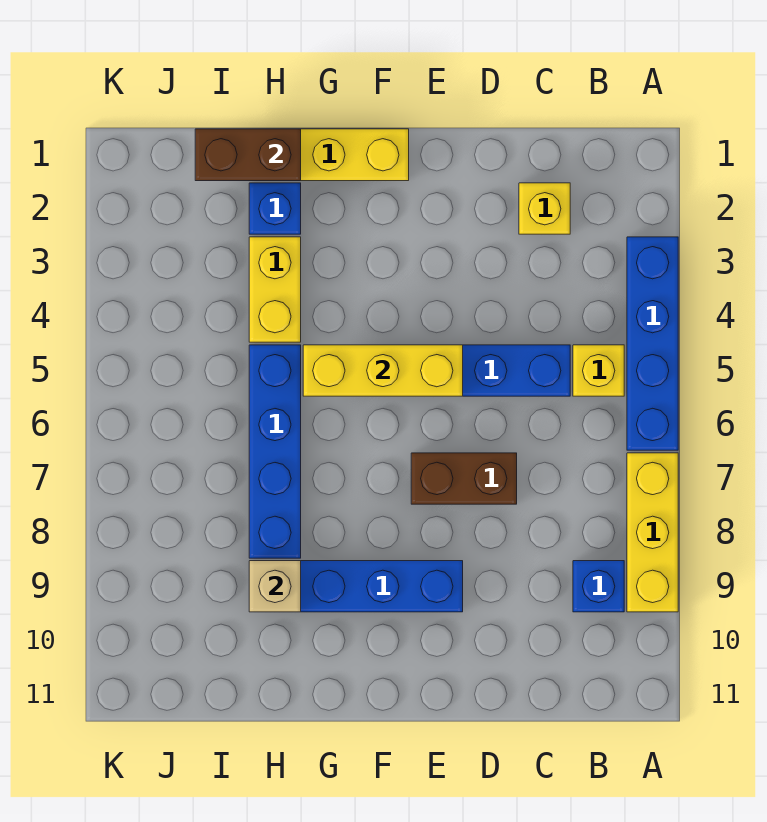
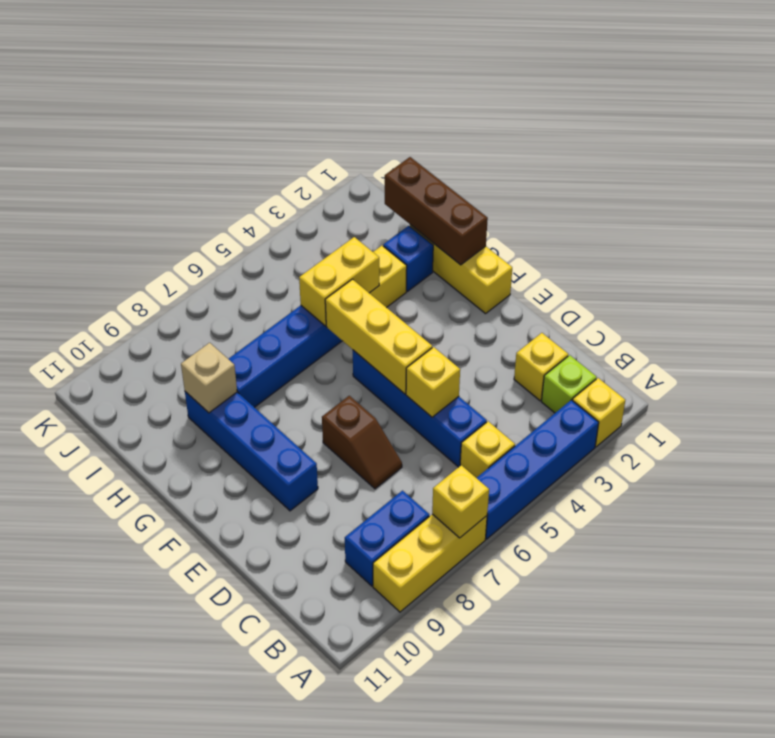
none -> yellow brick A2 level 1
none -> yellow brick A7 level 2
none -> lime brick B2 level 1
blue brick B9 level 1 -> blue brick B8:B9 level 1
none -> yellow brick D5 level 2
brown brick D7:E7 level 1 -> brown slope D7:E7 level 1 top E
brown brick H1:I1 level 2 -> brown brick G1:I1 level 2
none -> yellow brick H4:H5 level 2

